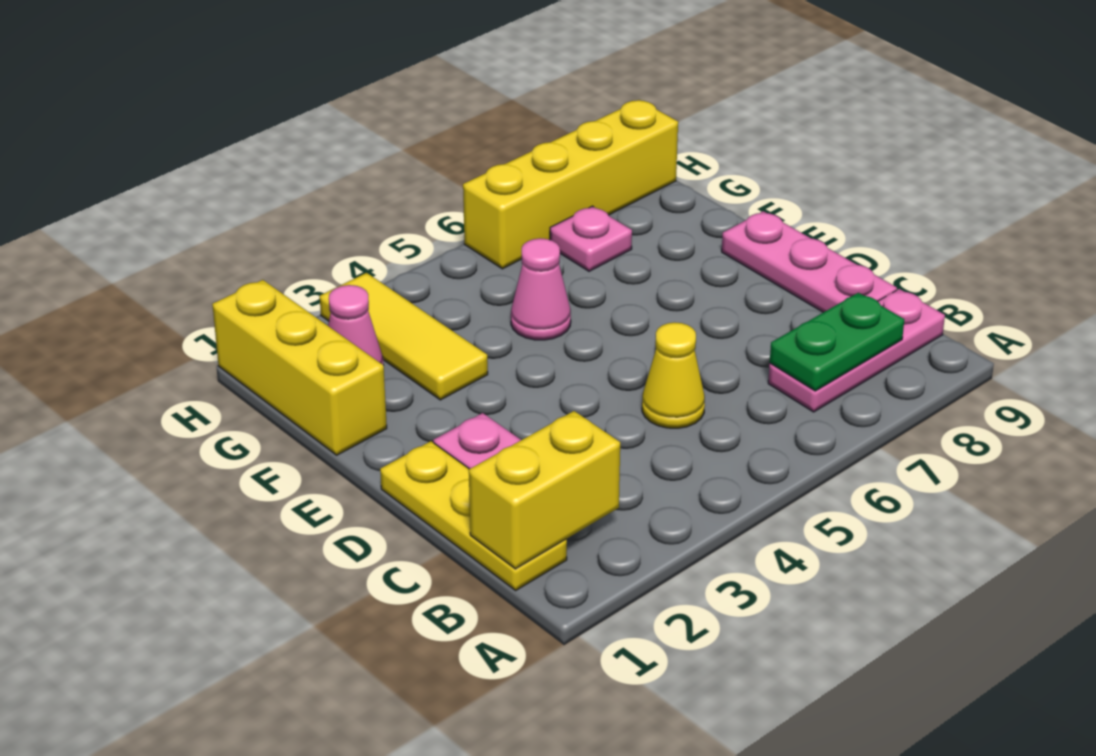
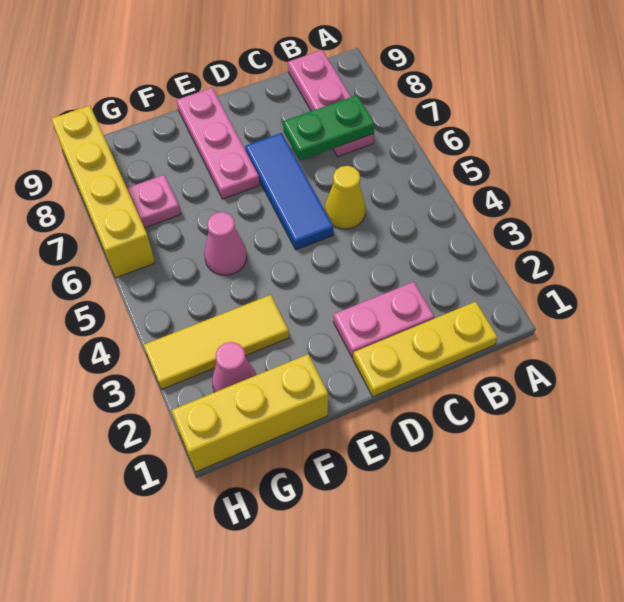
yellow brick B1:B2 level 2 -> none
green plate B7:B8 level 2 -> green plate B7:C7 level 2
pink plate C9:E9 level 1 -> pink plate E7:E9 level 1
none -> blue tile D5:D7 level 1

